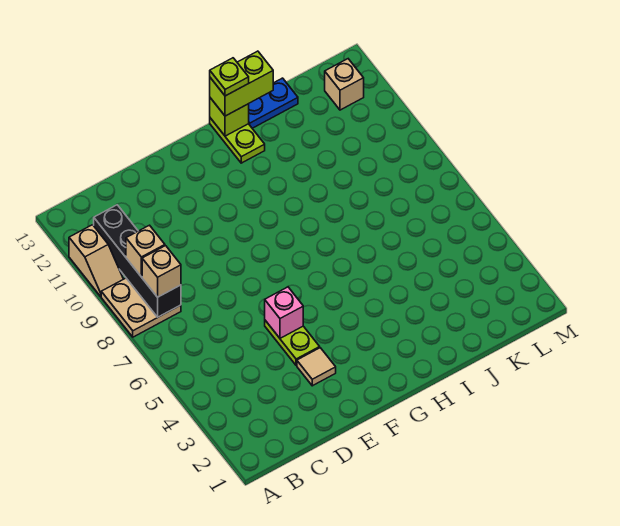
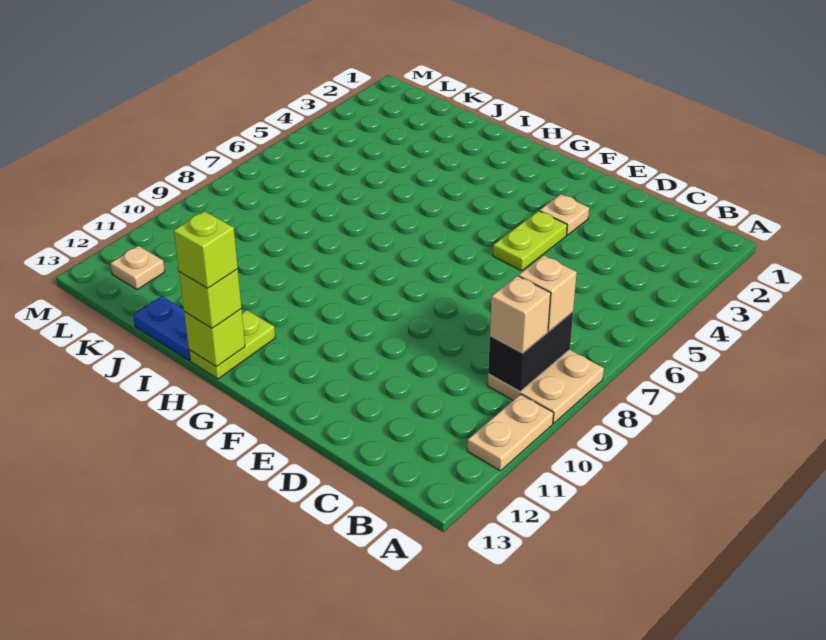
tan slope A10:A11 level 1 top 11 -> tan plate A10:A11 level 1
black brick B8:B11 level 2 -> black brick B8:B9 level 2
tan tile E3 level 1 -> tan plate E3 level 1
pink brick E5 level 2 -> none
lime brick H13:I13 level 3 -> lime brick H13 level 3
lime plate H13 level 4 -> lime brick H13 level 4
tan brick L12 level 1 -> tan plate L12 level 1

